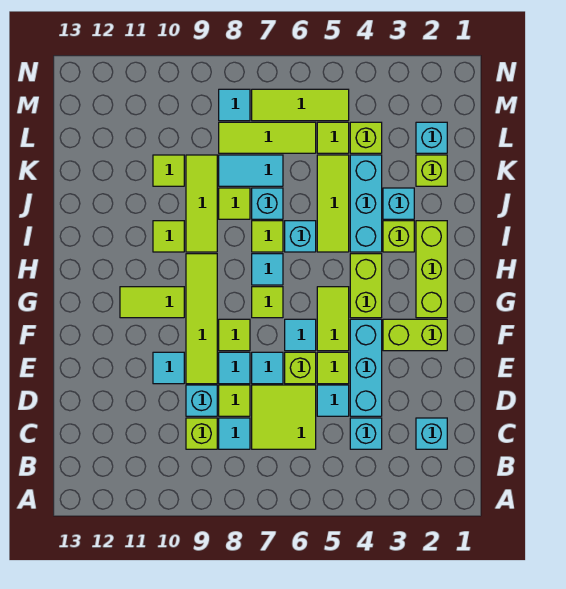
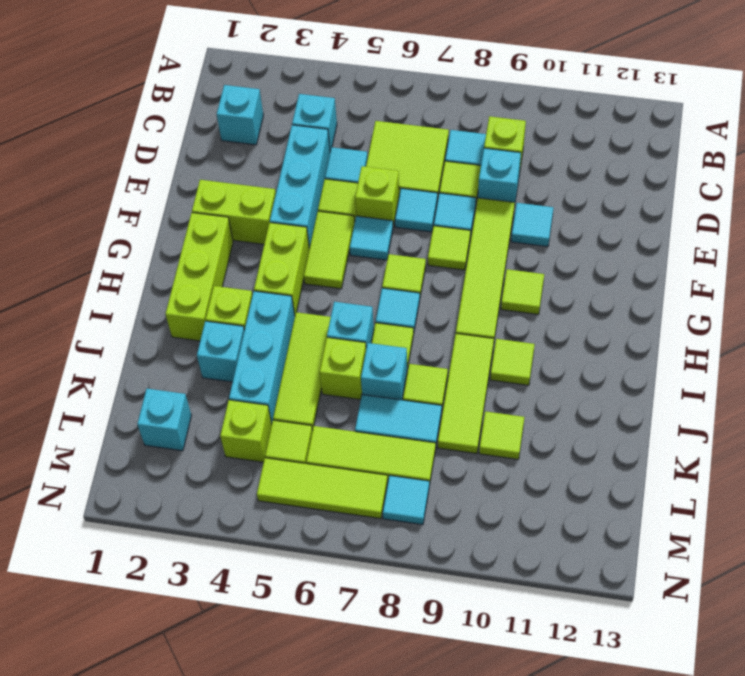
lime tile G10:G11 level 1 -> lime tile G10 level 1
lime brick K2 level 1 -> lime brick J6 level 1

